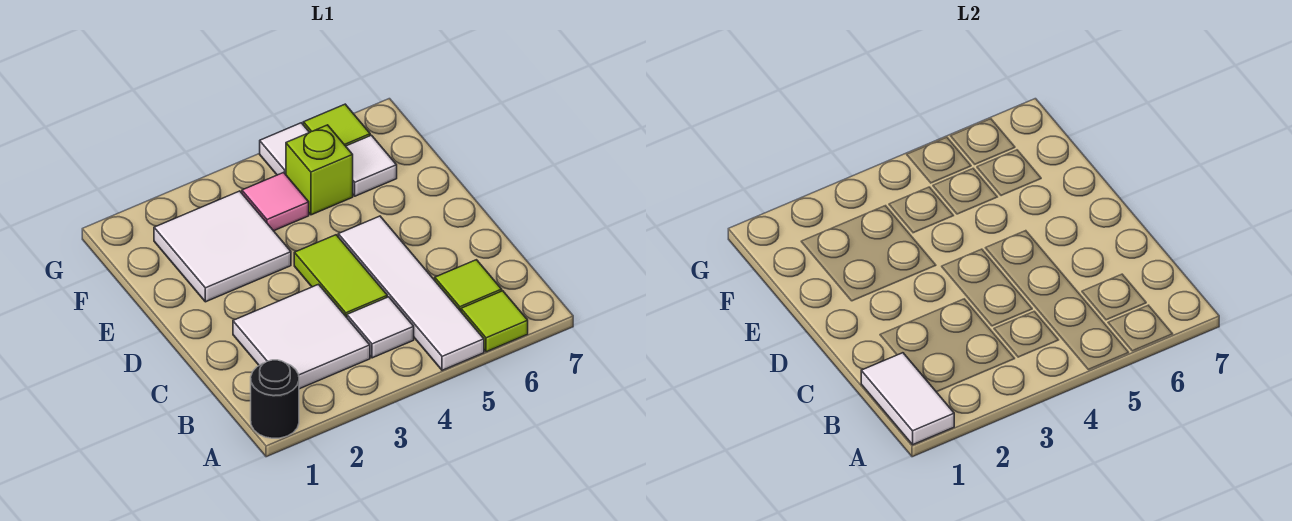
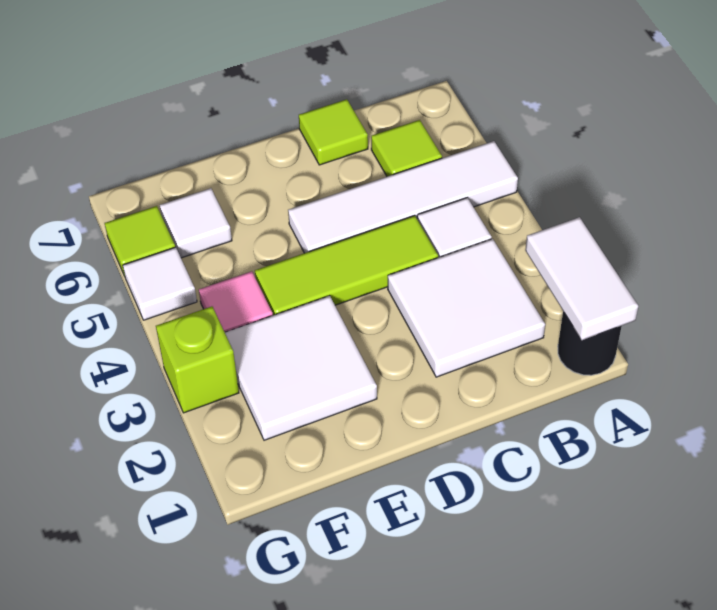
white tile A1:B1 level 2 -> white tile A1:A2 level 2
lime tile A6 level 1 -> lime tile C7 level 1
lime tile C4:D4 level 1 -> lime tile C4:E4 level 1
lime brick F5 level 1 -> lime brick G3 level 1

